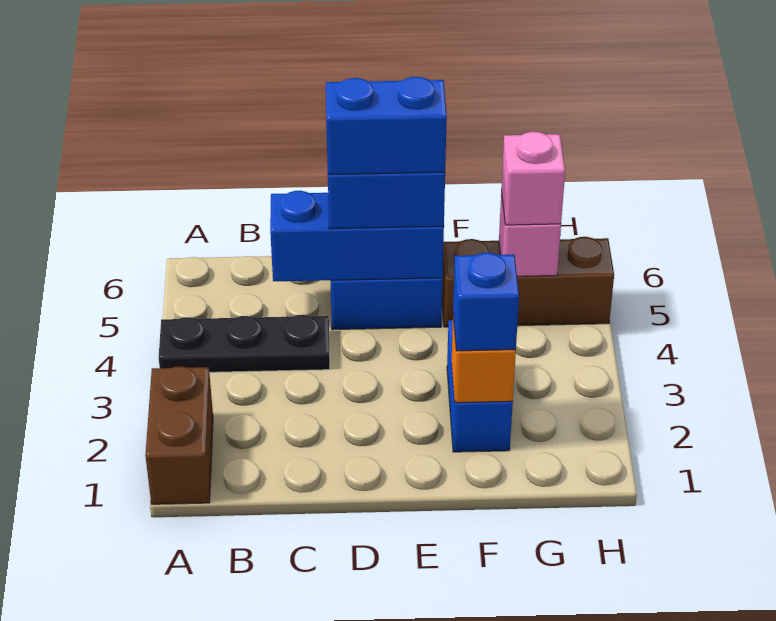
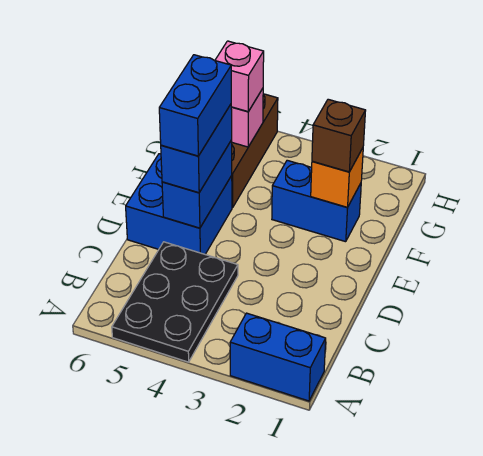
brown brick A1:A2 level 1 -> blue brick A1:A2 level 1
black plate A4:C4 level 1 -> black plate A4:C5 level 1
blue brick C5:E5 level 2 -> blue brick D5:E5 level 2
blue brick F2 level 3 -> brown brick F2 level 3

